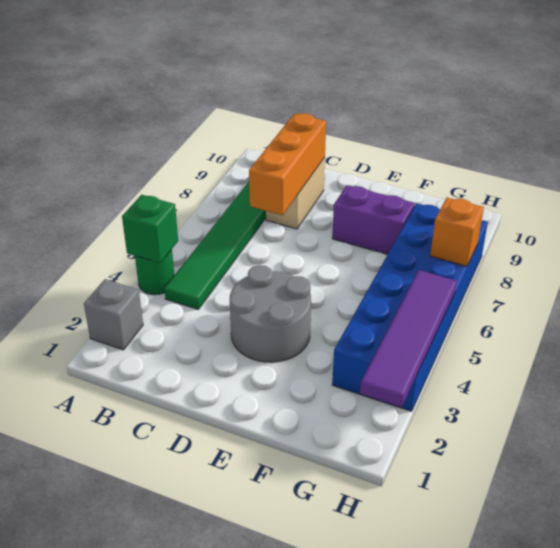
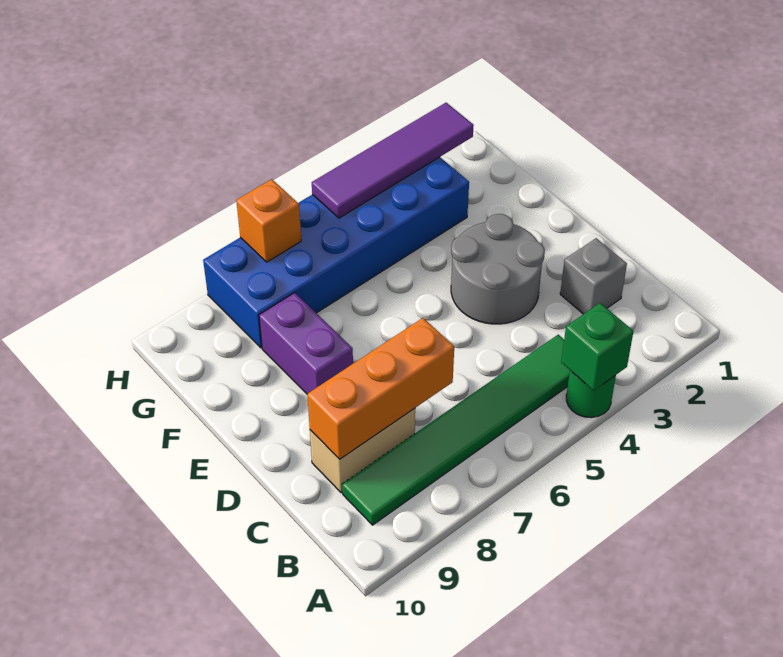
grey brick A2 level 1 -> grey brick C2 level 1

